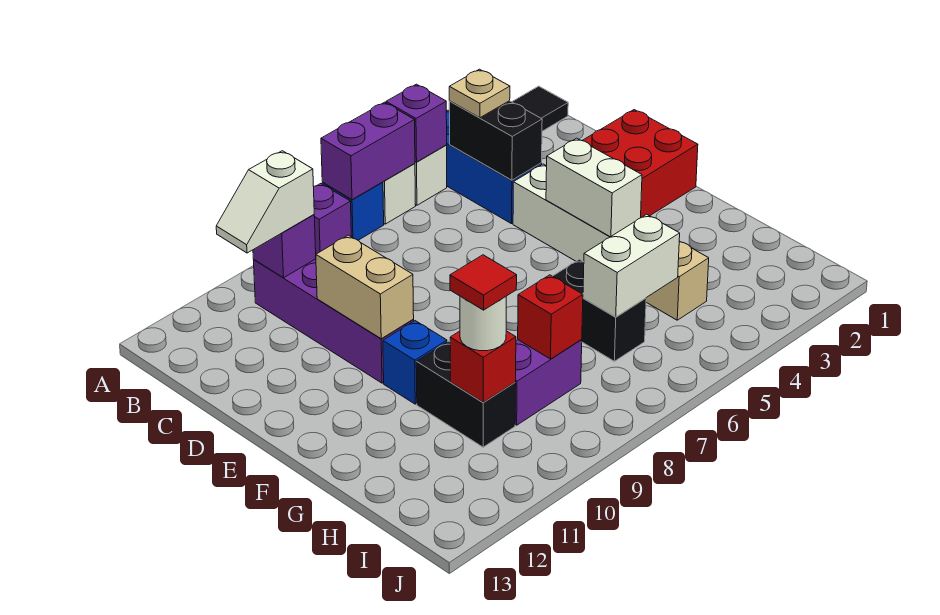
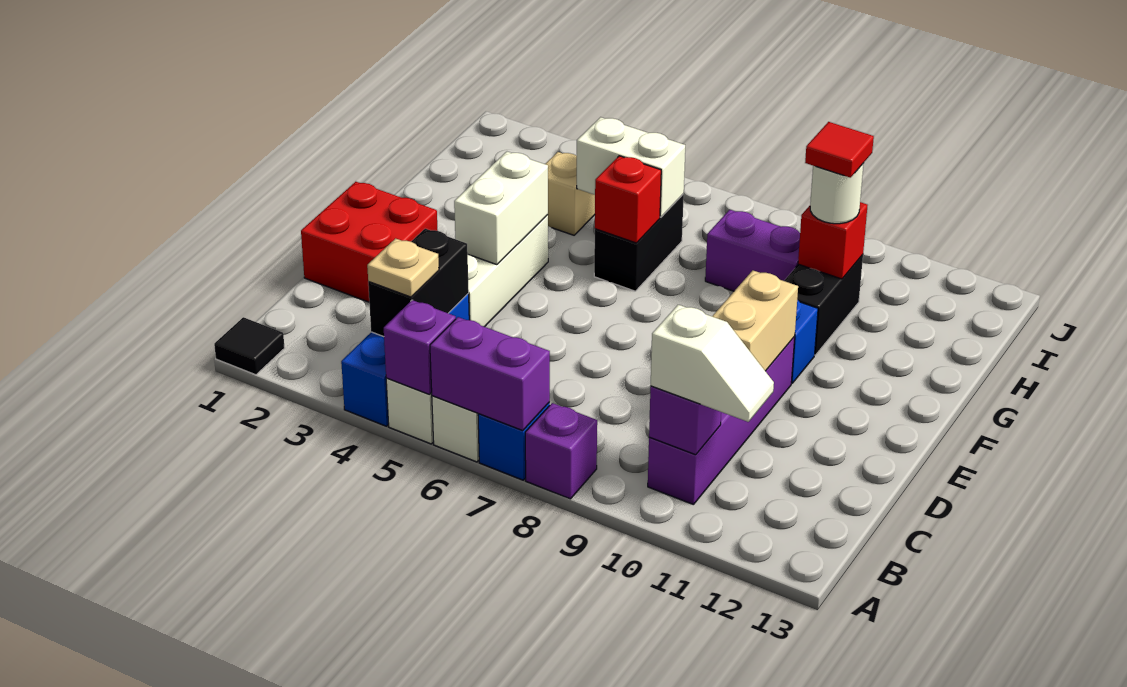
red brick H8 level 2 -> red brick G6 level 2

